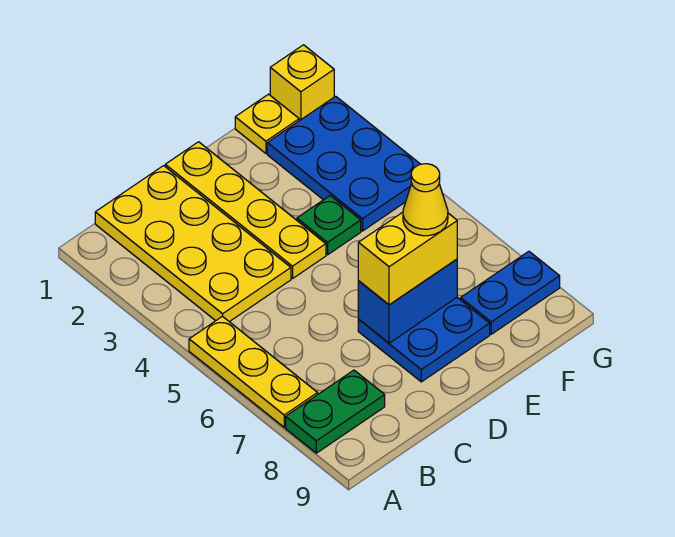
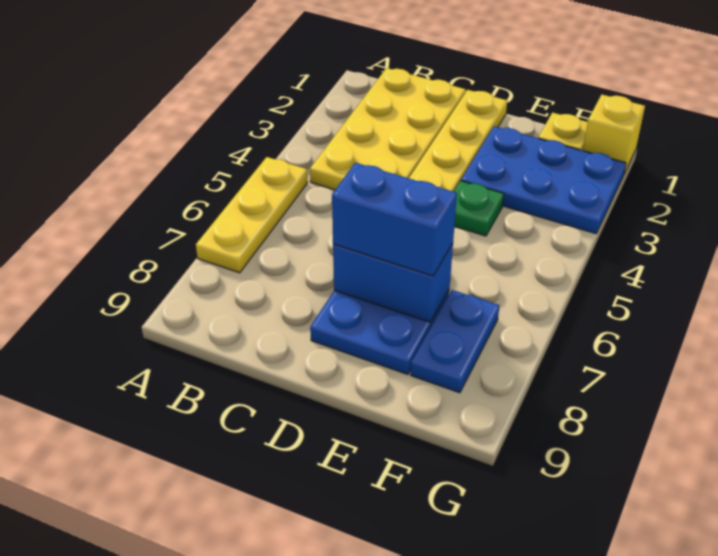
green plate A8:B8 level 1 -> none
yellow brick D7:E7 level 3 -> blue brick D7:E7 level 3
yellow cone E7 level 4 -> none
blue plate F2:G4 level 1 -> blue plate E2:G3 level 1
blue plate F8:G8 level 1 -> blue plate F7:F8 level 1

